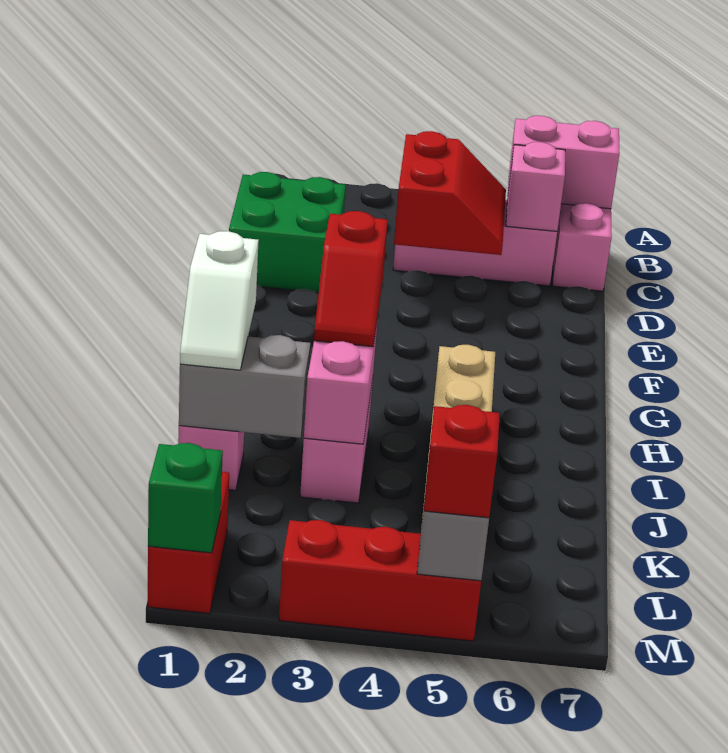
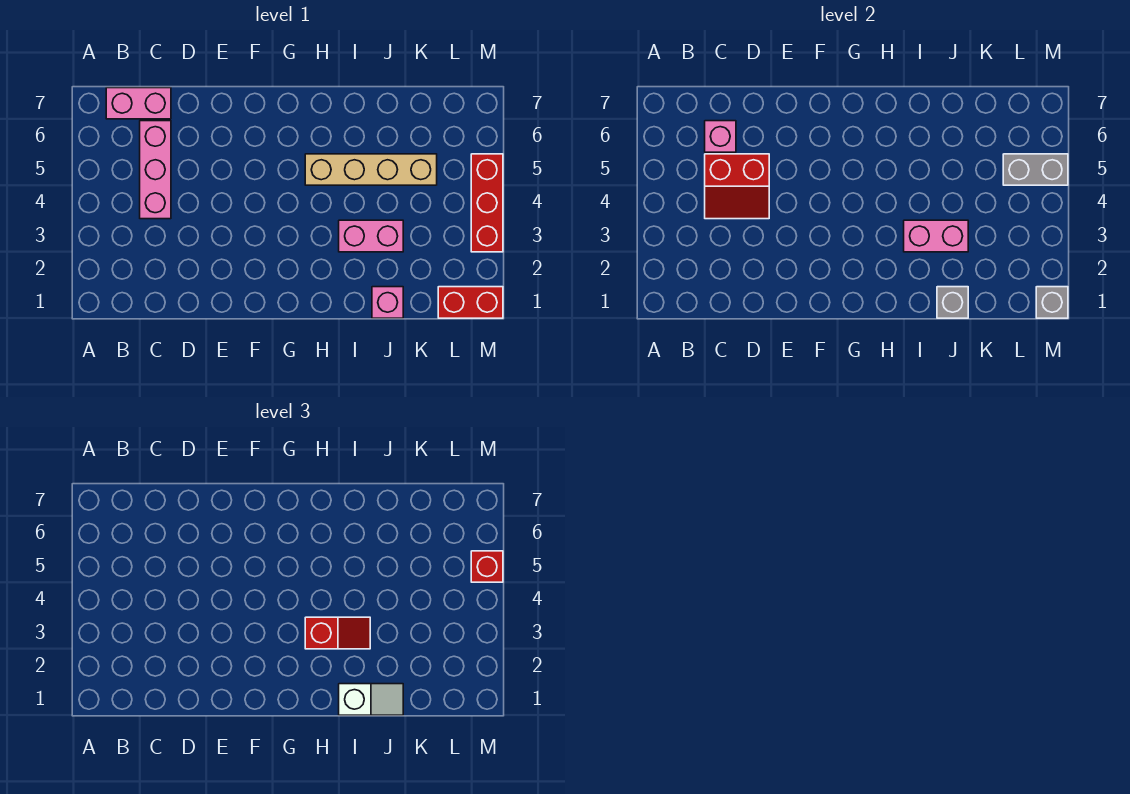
pink brick B6:B7 level 2 -> none
green brick C1:D2 level 1 -> none
red slope C4:D5 level 2 top 4 -> red slope C4:D5 level 2 top 5
grey brick J1:J2 level 2 -> grey brick J1 level 2
green brick M1 level 2 -> grey brick M1 level 2

